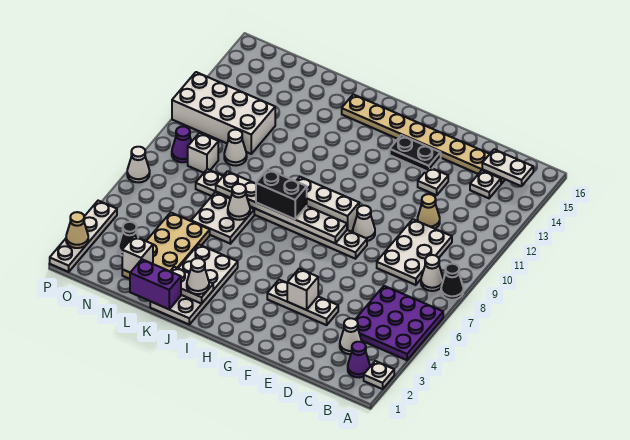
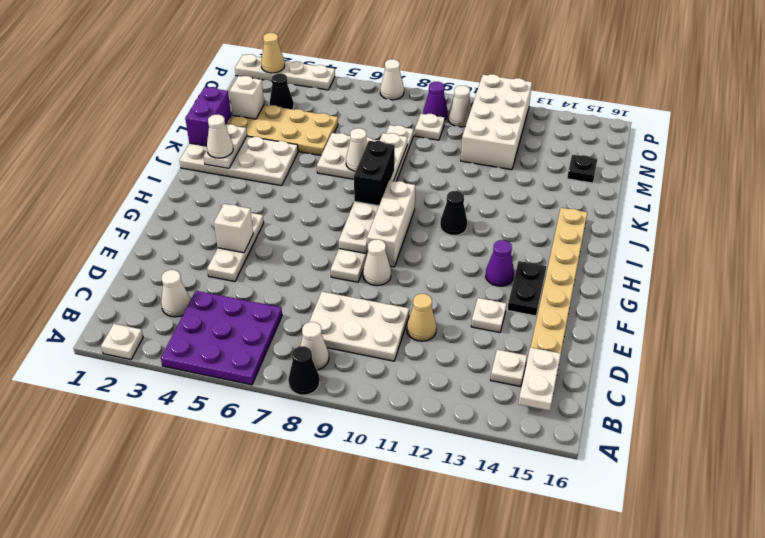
purple cone B2 level 1 -> purple cone G13 level 1
none -> black cone I11 level 1
white cone M10 level 1 -> white cone O10 level 1
none -> black plate M15 level 1
white brick N9 level 1 -> white plate N9 level 1

